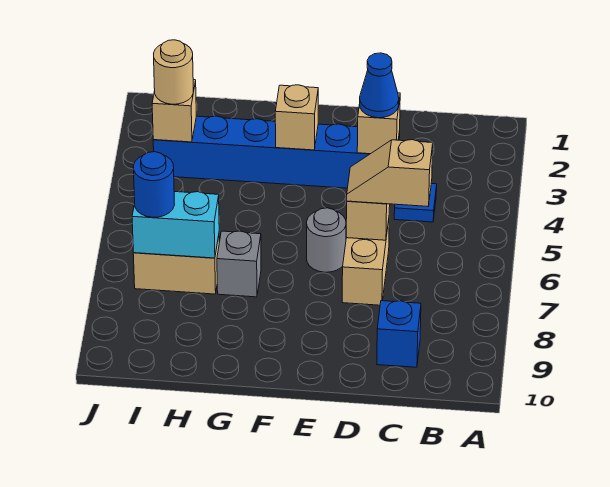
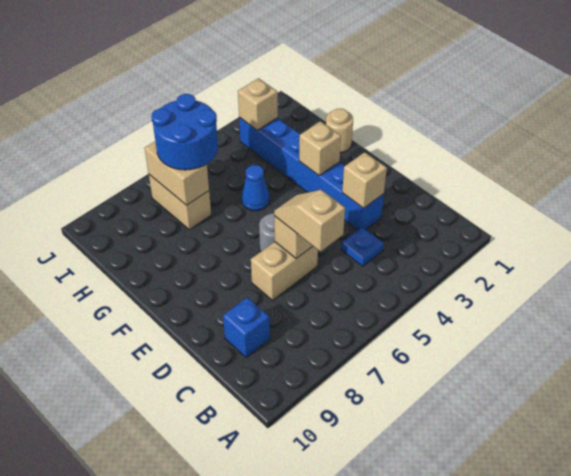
blue cone D3 level 3 -> blue cone G5 level 1
grey brick G7 level 1 -> none
cyan brick H7:I7 level 2 -> tan brick H7:I7 level 2
tan round brick I3 level 3 -> tan round brick G1 level 1
blue round brick I7 level 3 -> blue round brick H6:I7 level 3

